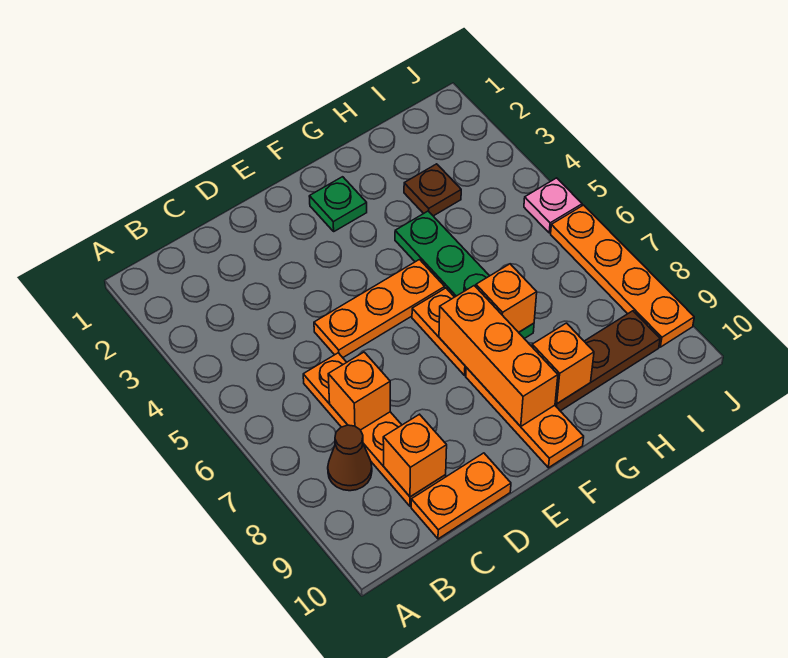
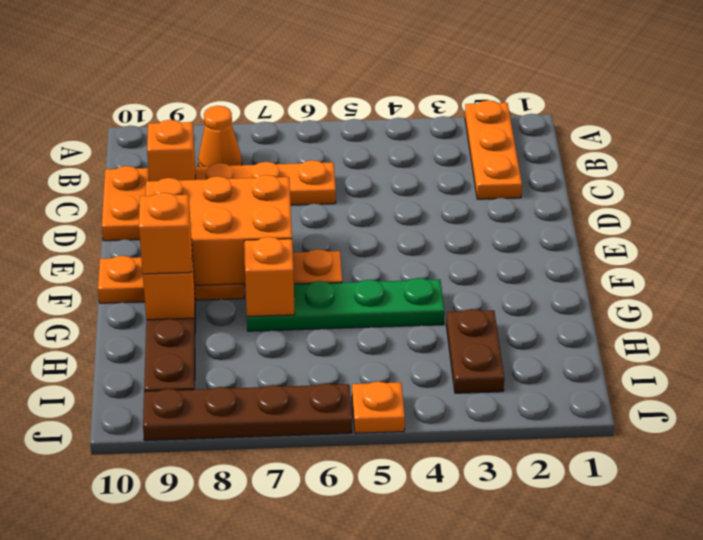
brown cone B8 level 1 -> orange cone B8 level 1
orange brick C7 level 2 -> orange brick G9 level 3
orange plate D5:F5 level 1 -> orange plate A2:C2 level 1
green plate F2 level 1 -> none
orange brick F7:F9 level 2 -> orange brick E7:F9 level 2
brown plate H3 level 1 -> brown plate H3:I3 level 1
pink plate J5 level 1 -> orange plate J5 level 1
orange plate J6:J9 level 1 -> brown plate J6:J9 level 1

